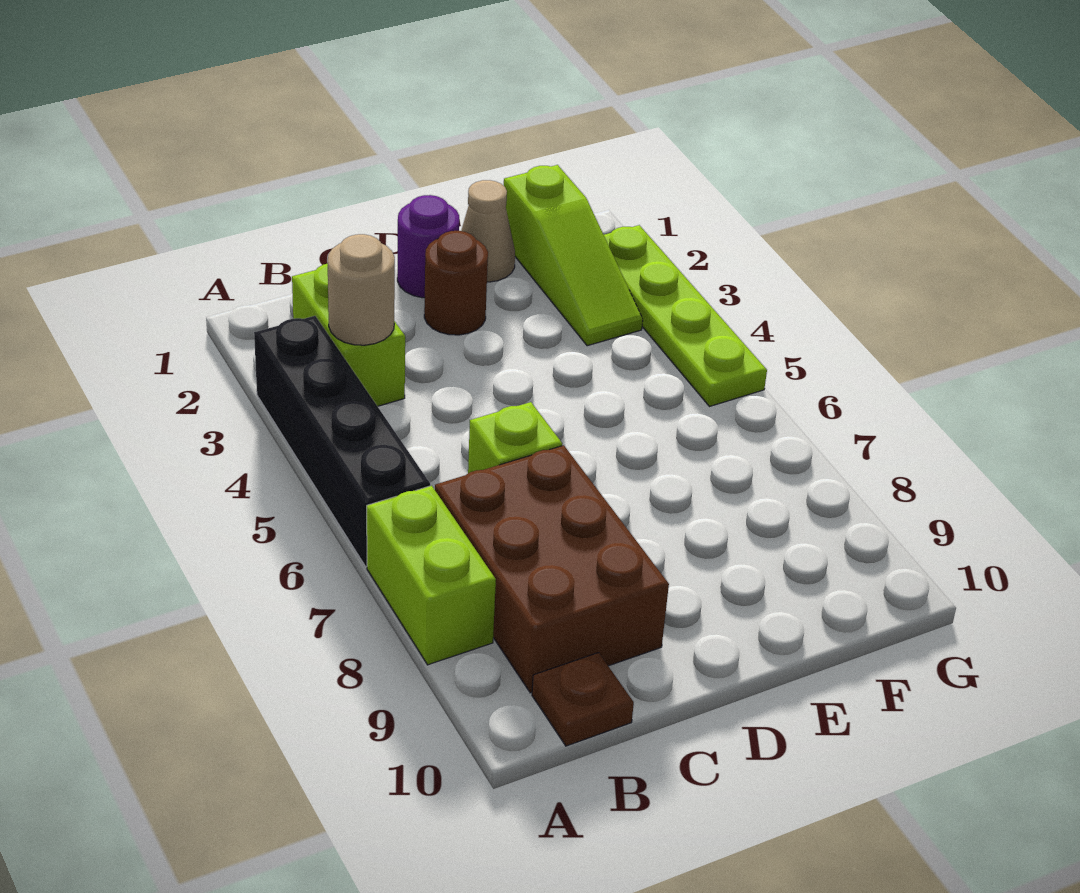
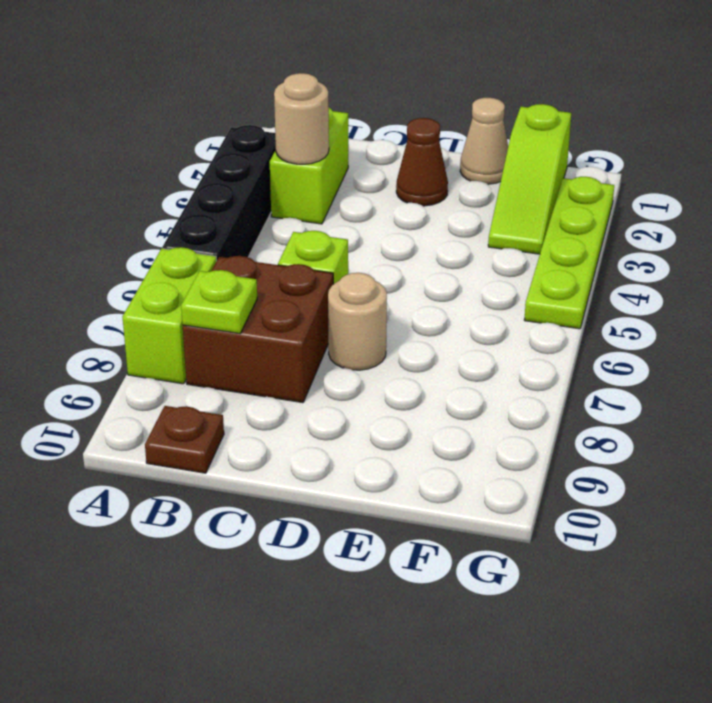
brown brick B7:C9 level 1 -> brown brick B7:C8 level 1
none -> lime plate B8 level 2
purple round brick D1 level 1 -> none
brown round brick D2 level 1 -> brown cone D2 level 1
none -> tan round brick D7 level 1

